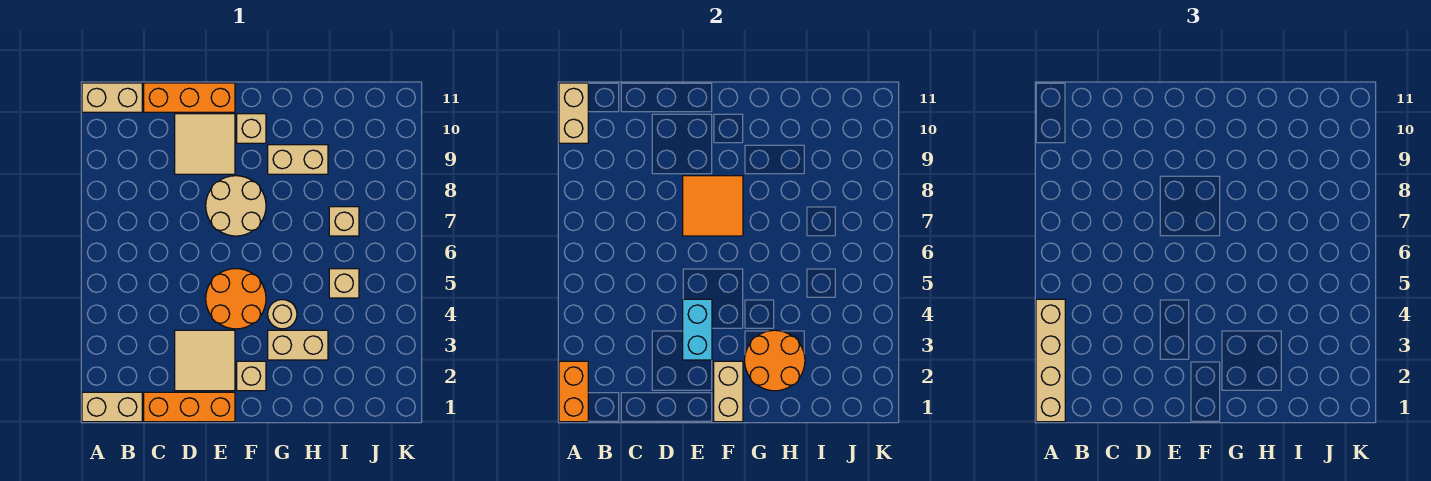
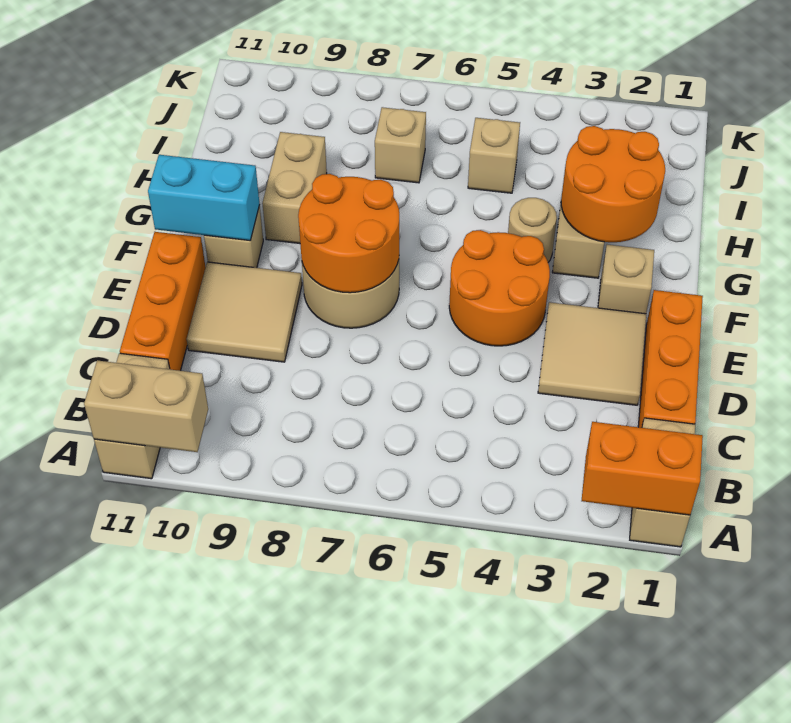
tan brick A1:A4 level 3 -> none
cyan brick E3:E4 level 2 -> cyan brick F10:F11 level 2
orange tile E7:F8 level 2 -> orange round brick E7:F8 level 2
tan brick F1:F2 level 2 -> none

